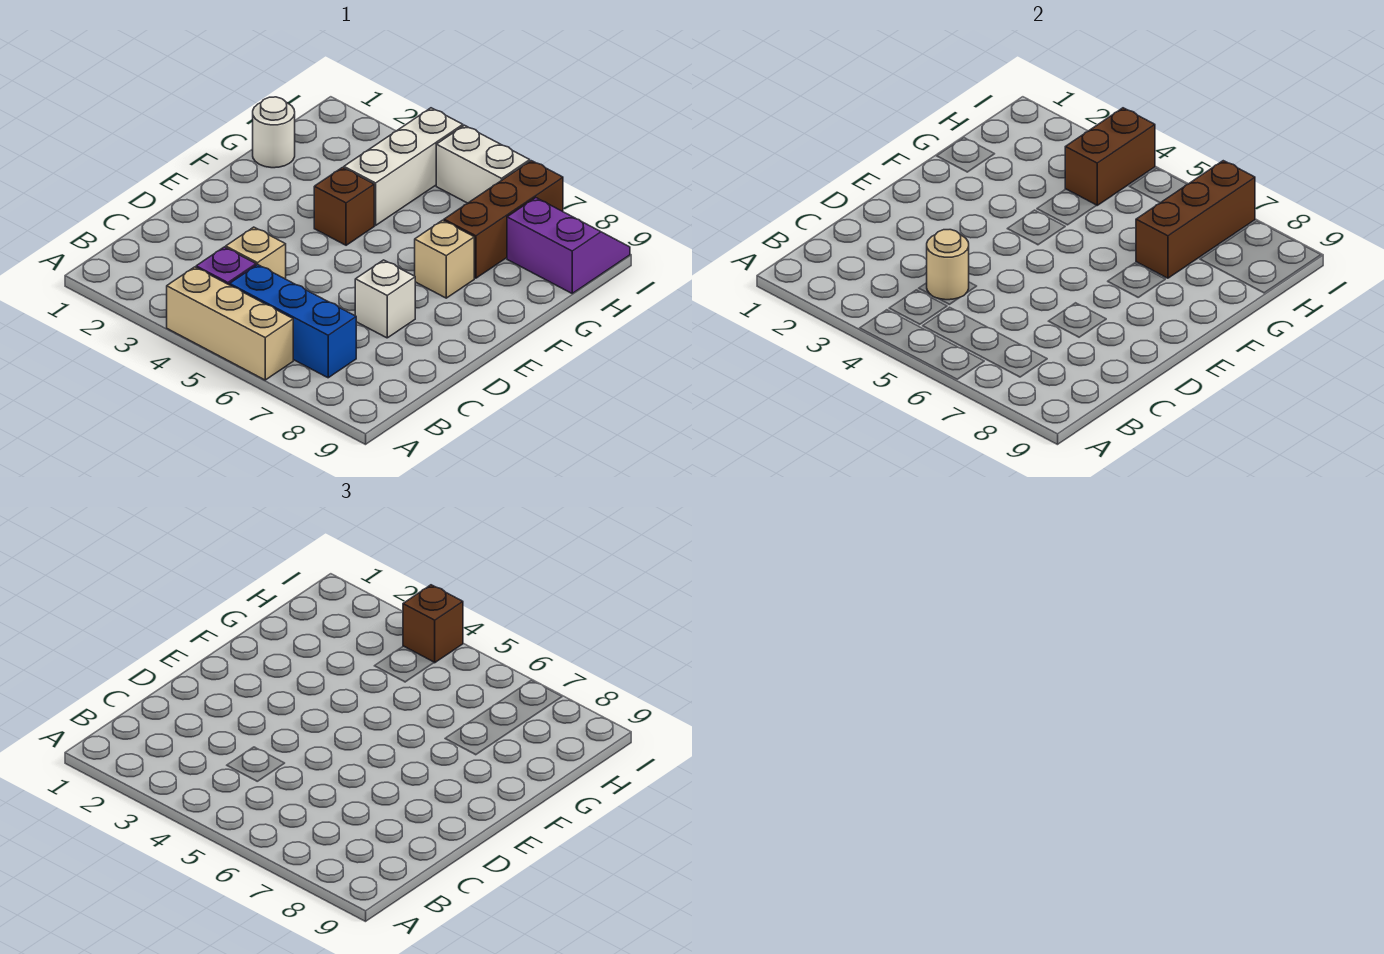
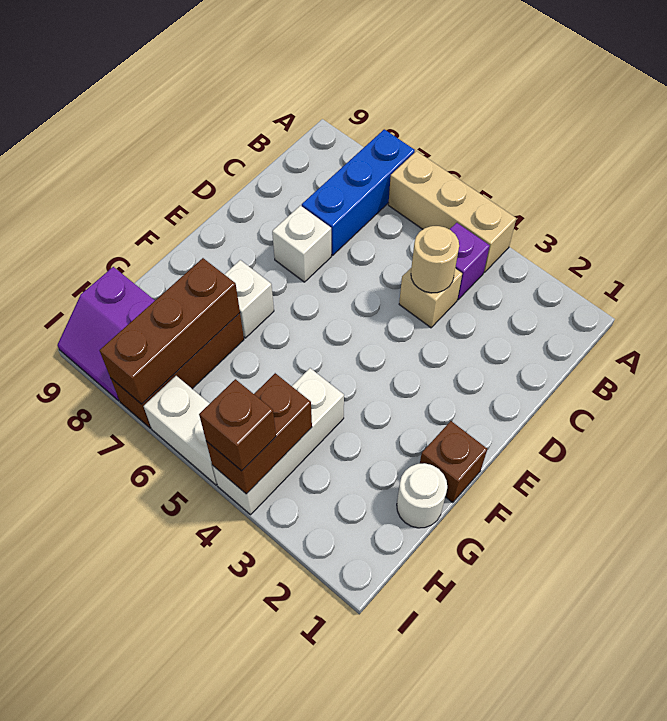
blue brick B5:B7 level 1 -> blue brick A7:C7 level 1
brown brick F4 level 1 -> brown brick F1 level 1
tan brick F7 level 1 -> white brick F7 level 1

